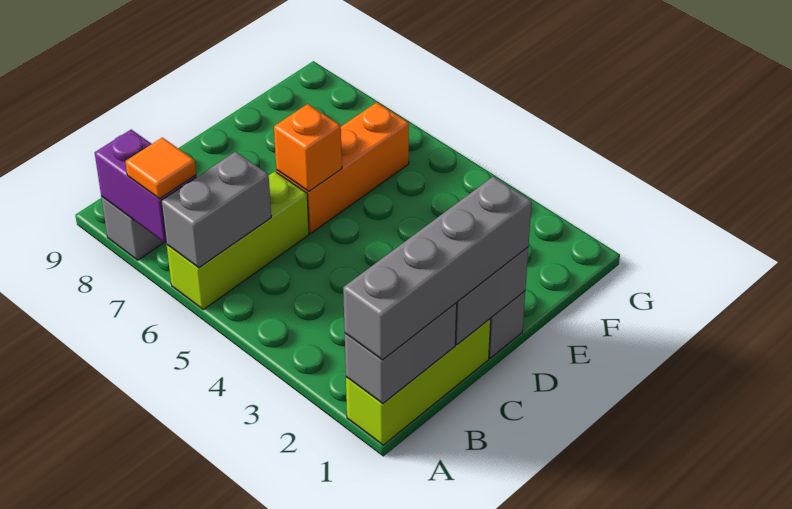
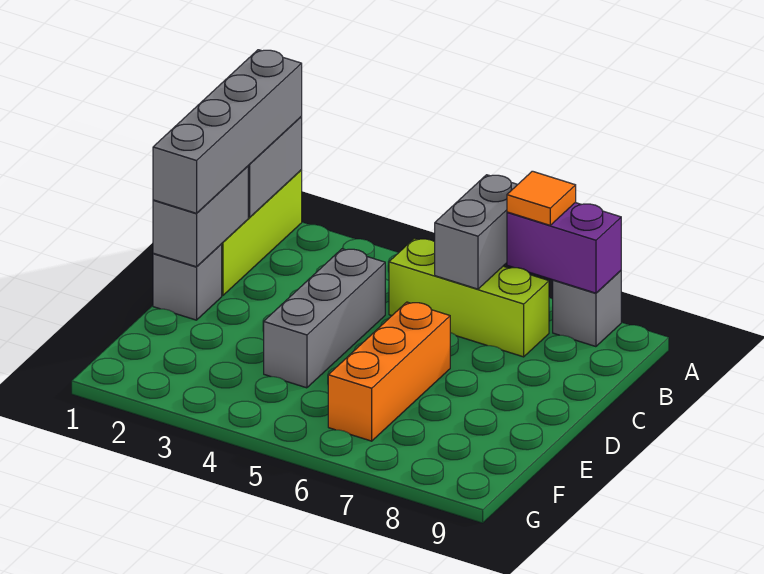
lime brick A6:C6 level 1 -> lime brick B5:B7 level 1
none -> grey brick C4:E4 level 1
orange brick D6 level 2 -> none

